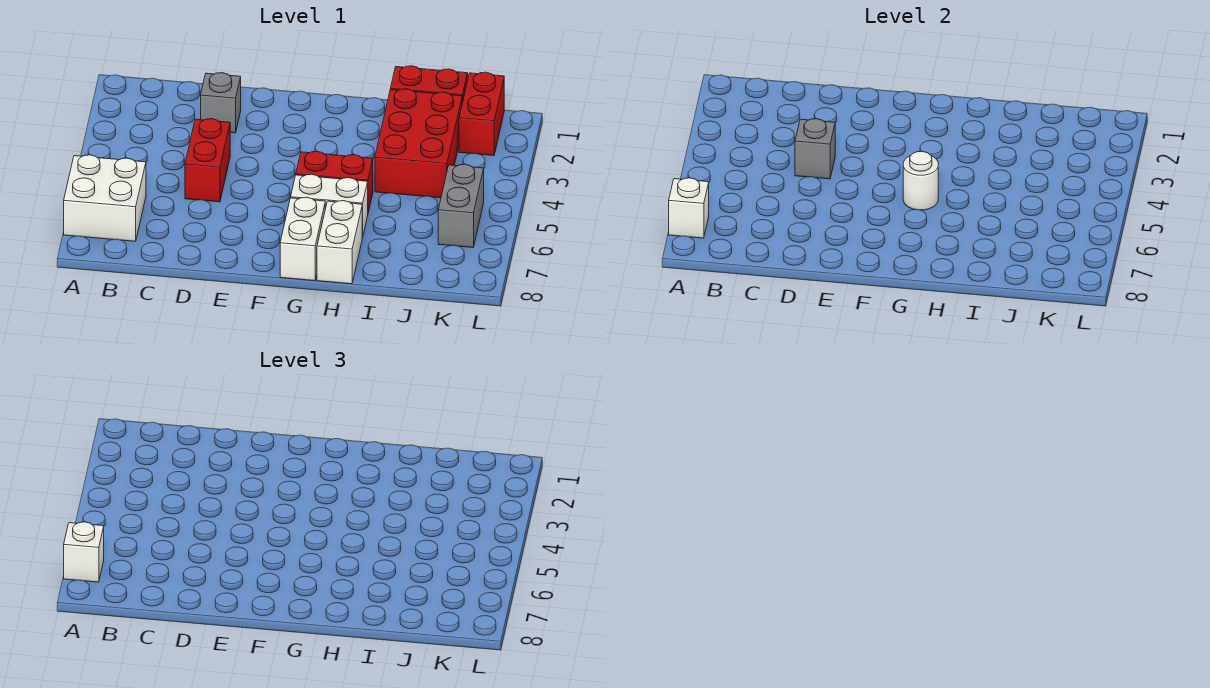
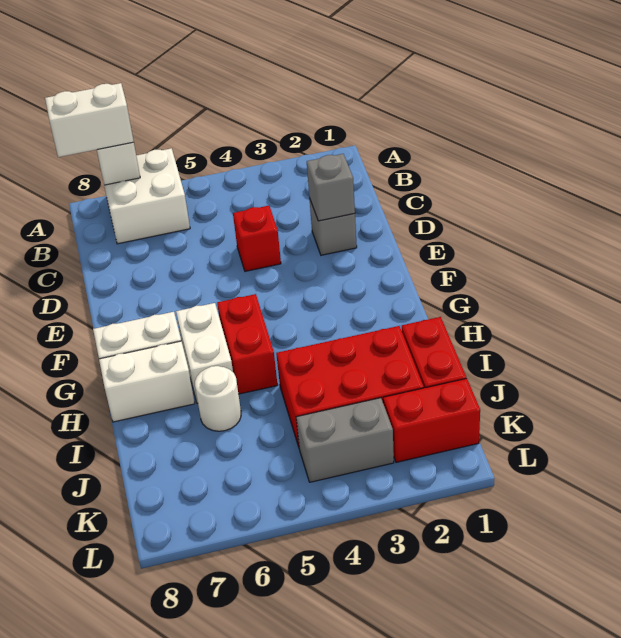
white brick A7 level 3 -> white brick A7:A8 level 3
red brick D4:D5 level 1 -> red brick D4 level 1
grey brick D4 level 2 -> grey brick D2 level 2
white round brick G5 level 2 -> white round brick I6 level 1
grey brick K5:K6 level 1 -> grey brick K3:K4 level 1

